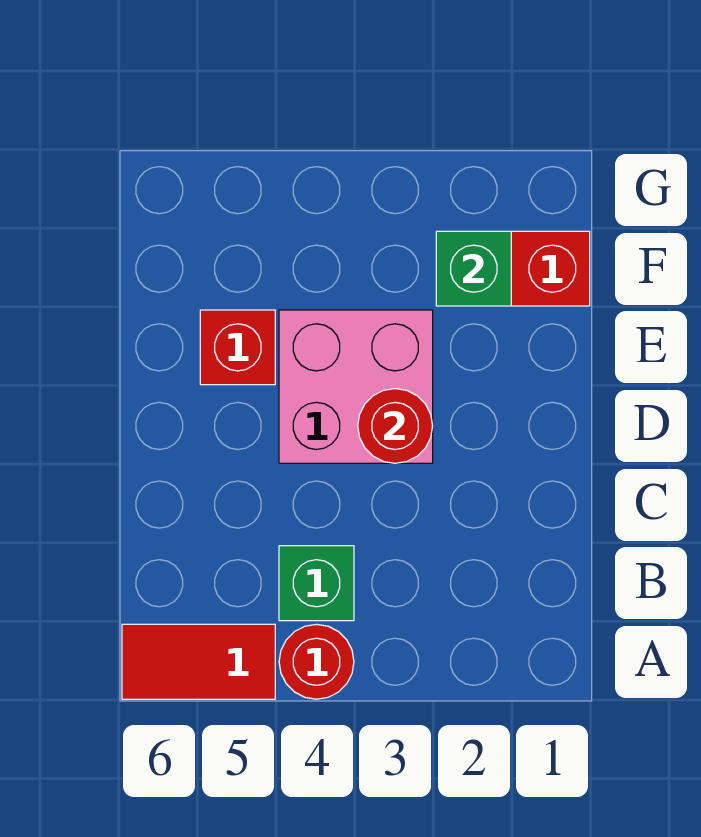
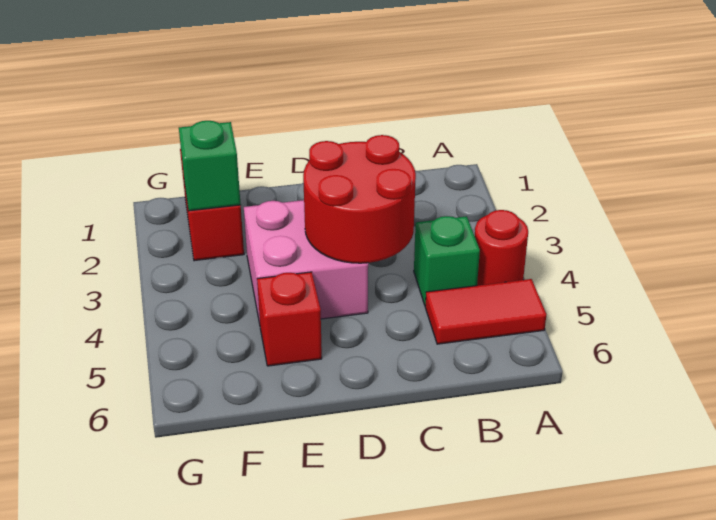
red tile A5:A6 level 1 -> red tile A5:B5 level 1
red round brick D3 level 2 -> red round brick C3:D4 level 2

